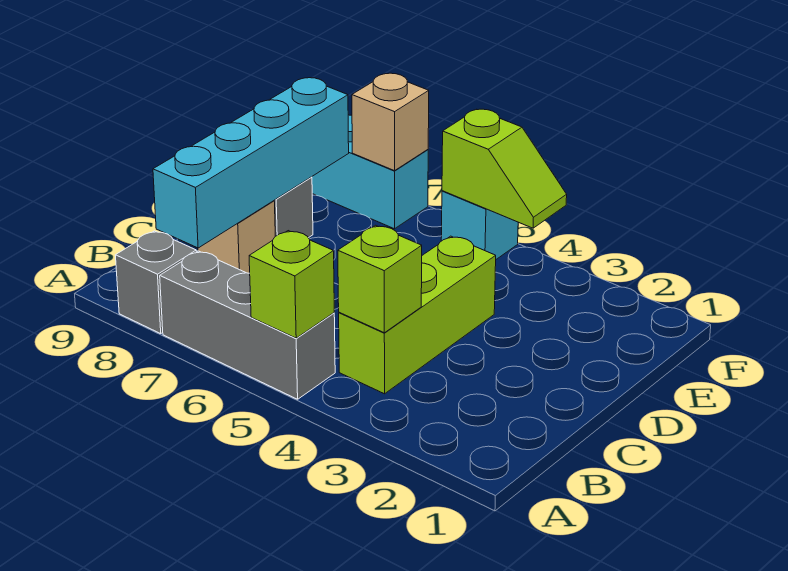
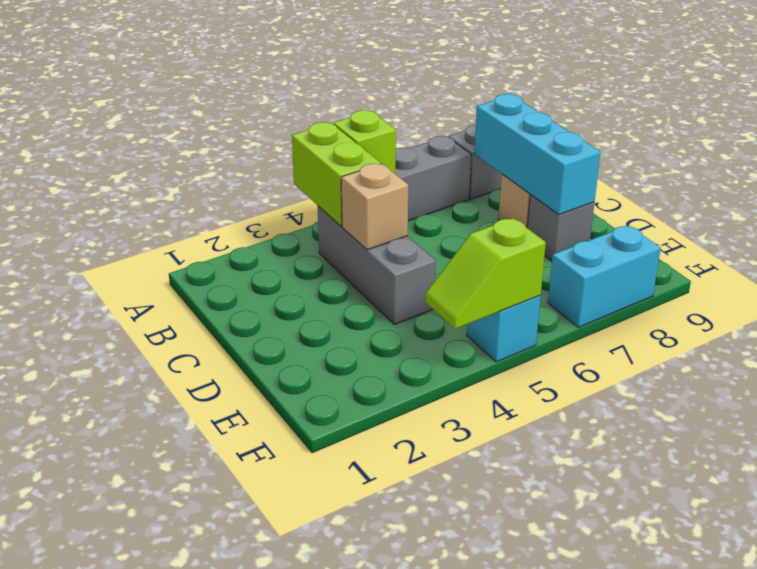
lime brick B4:D4 level 1 -> grey brick B4:D4 level 1
lime brick B4 level 2 -> lime brick A4:B4 level 2
cyan brick B8:E8 level 2 -> cyan brick B8:D8 level 2
tan brick F7 level 2 -> tan brick C4 level 2

